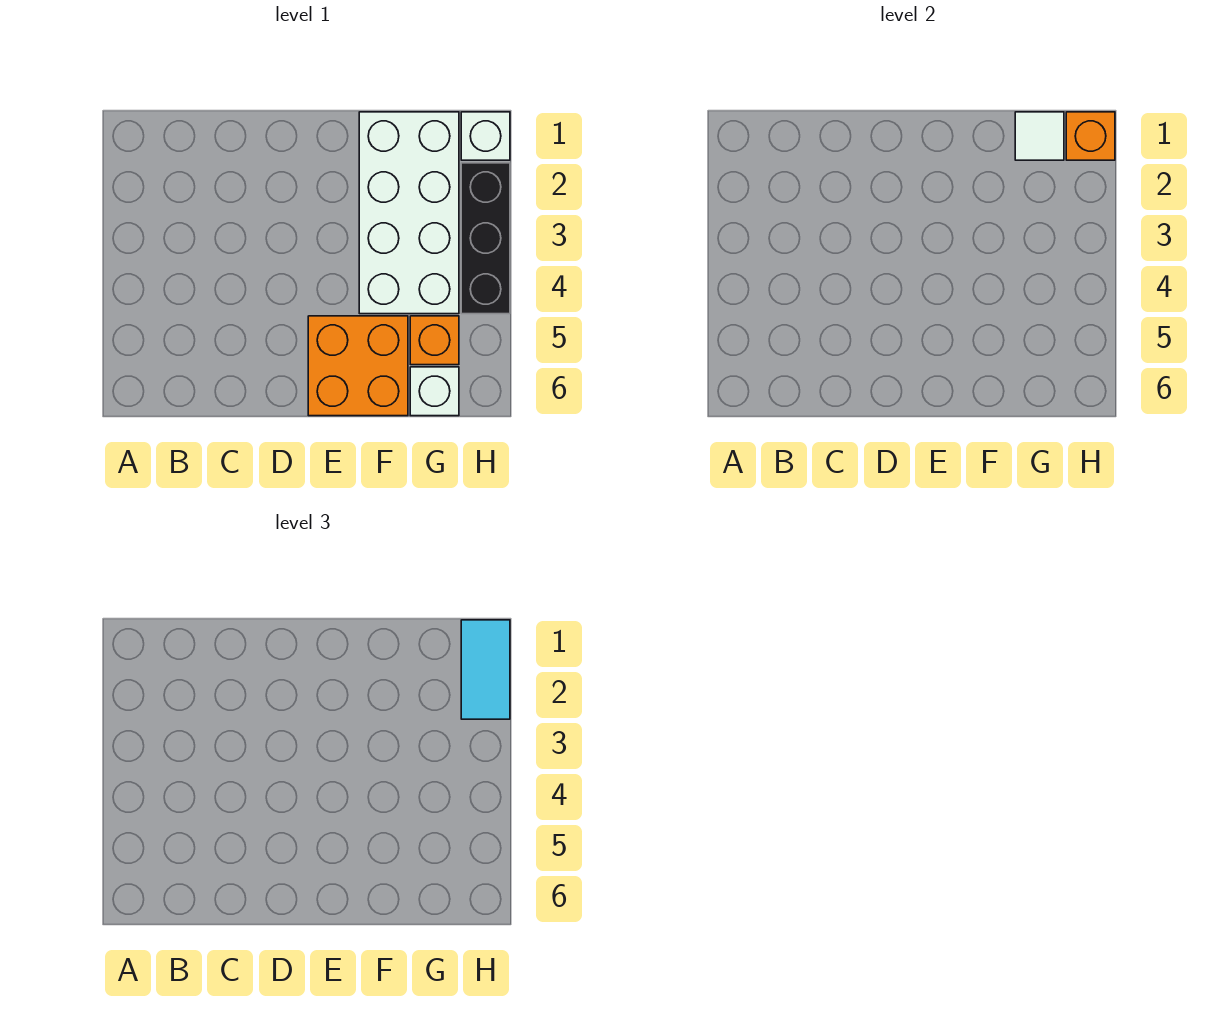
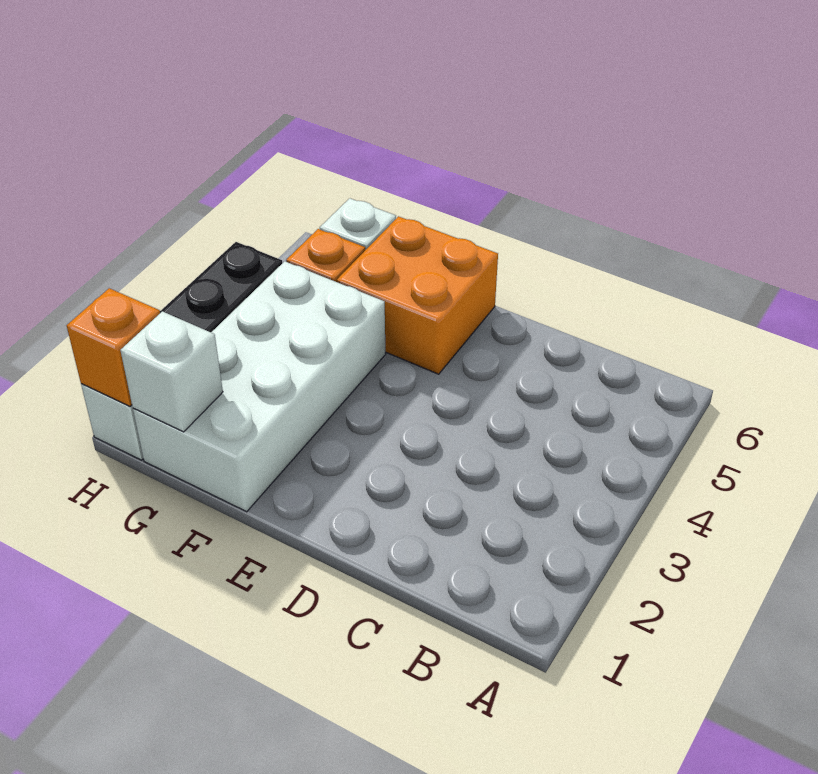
white tile G1 level 2 -> white brick G1 level 2
cyan tile H1:H2 level 3 -> none

